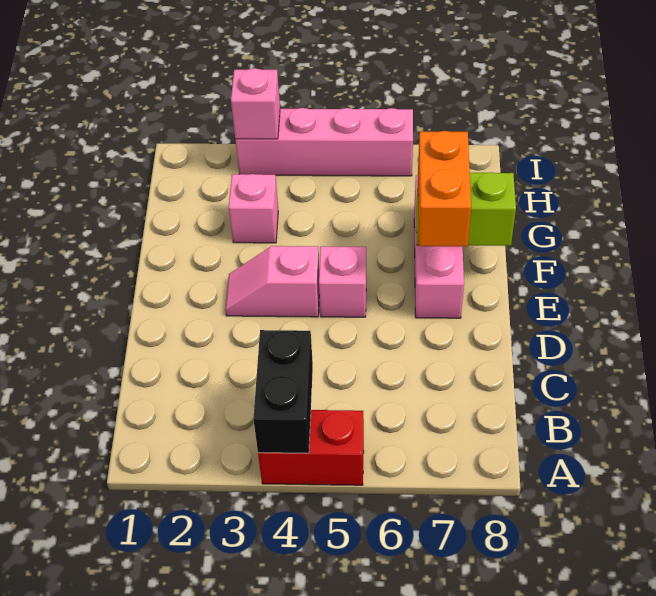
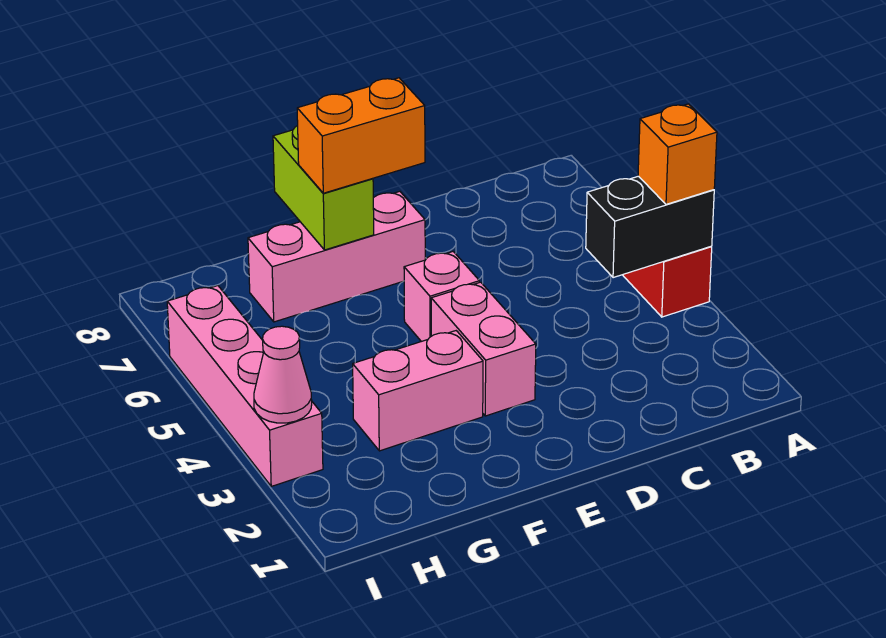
none -> orange brick A4 level 3
pink slope E3:E4 level 1 top 4 -> pink brick E3:E4 level 1
pink brick G3 level 1 -> pink brick F3:G3 level 1
pink brick I3 level 2 -> pink cone I3 level 2

